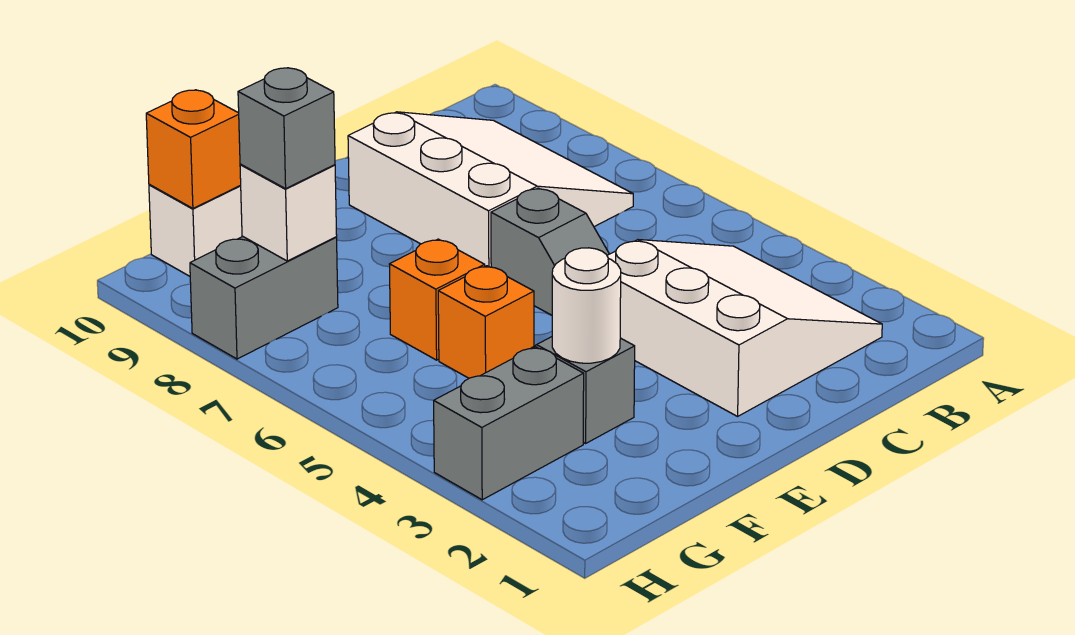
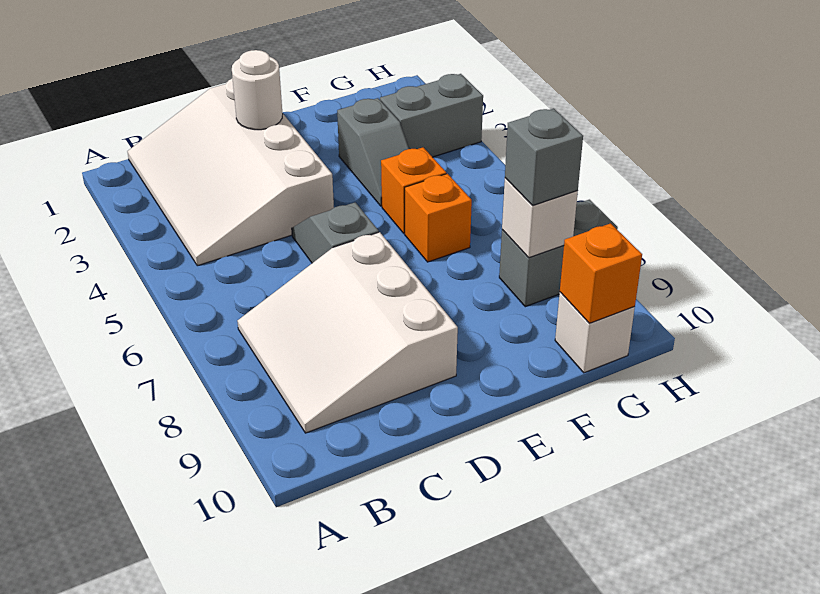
white slope B2:D4 level 1 top D -> white slope B1:D4 level 1 top D
white round brick F3 level 2 -> white round brick D2 level 2

